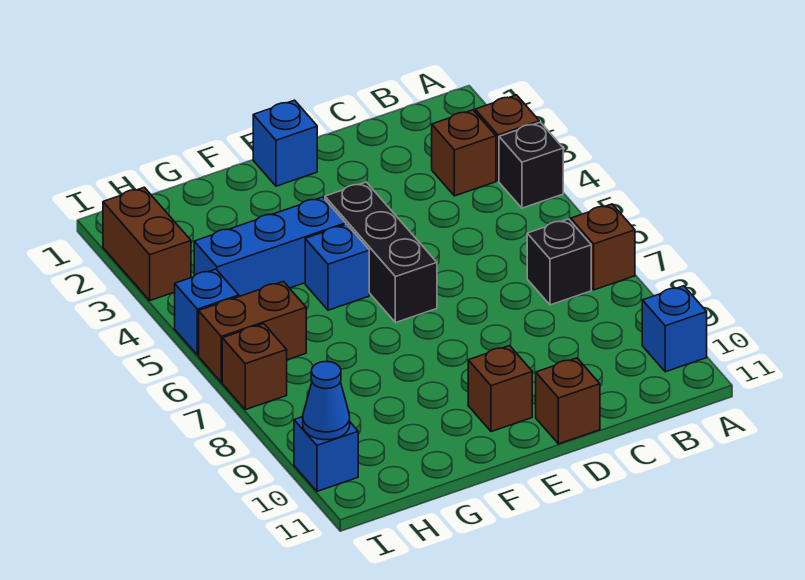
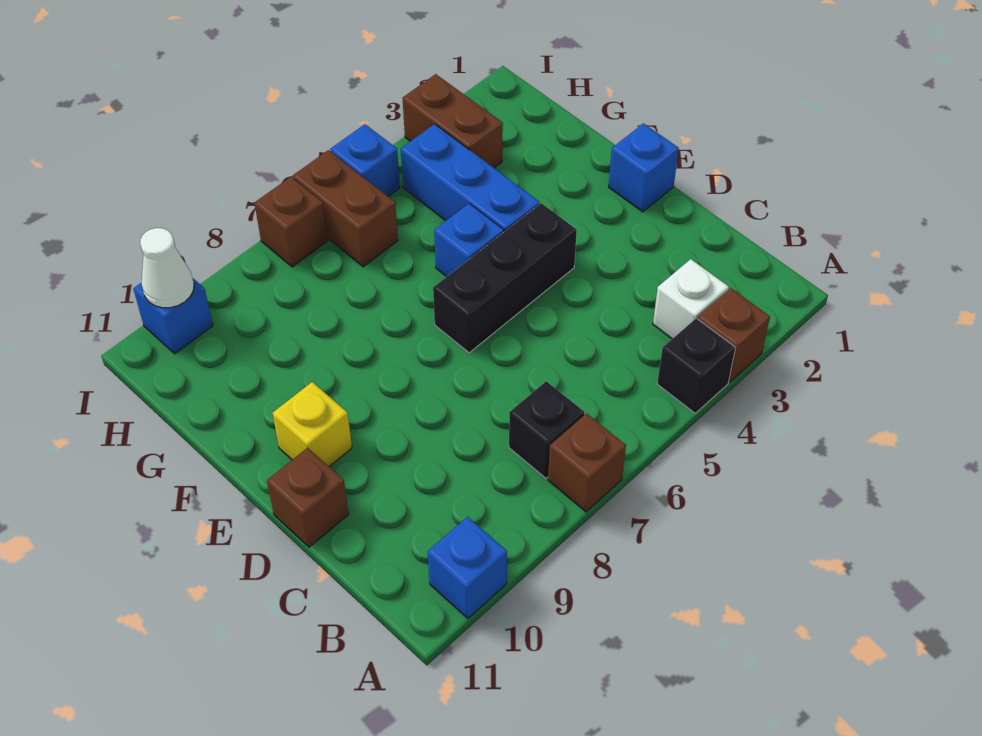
brown brick B3 level 1 -> white brick B3 level 1
brown brick E10 level 1 -> yellow brick E10 level 1
brown brick I2:I3 level 1 -> brown brick H3:I3 level 1
blue cone I10 level 2 -> white cone I10 level 2

